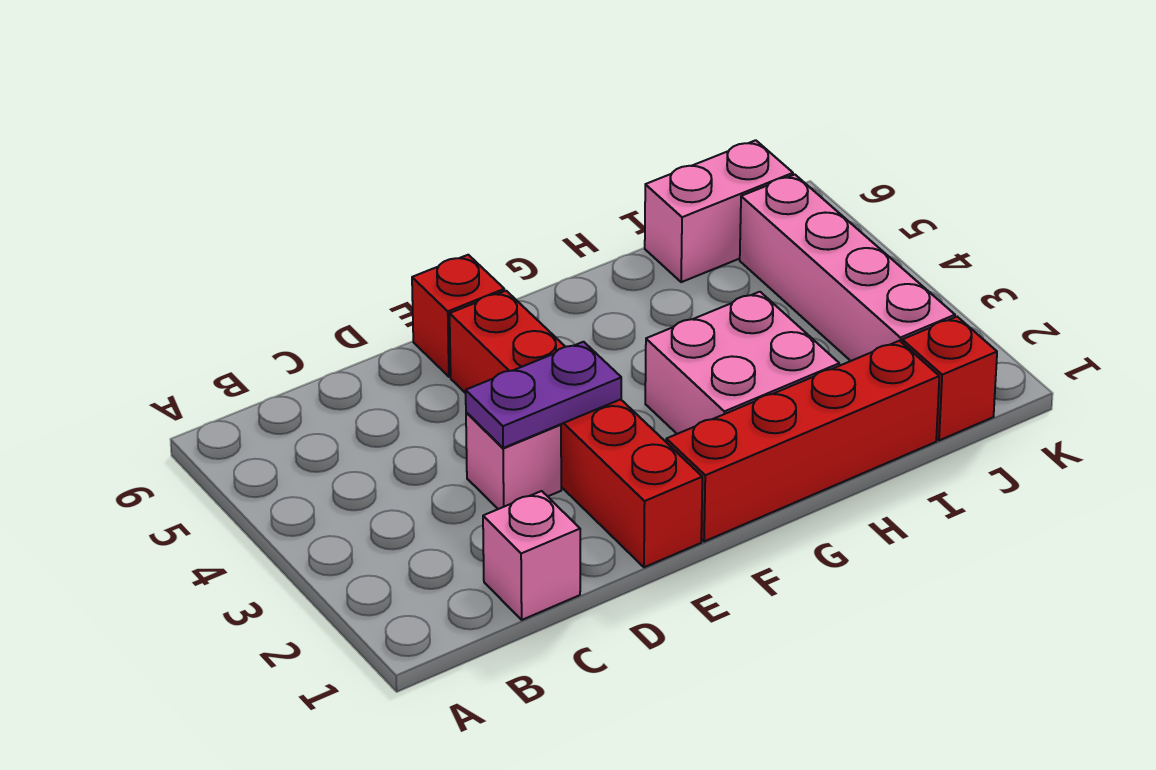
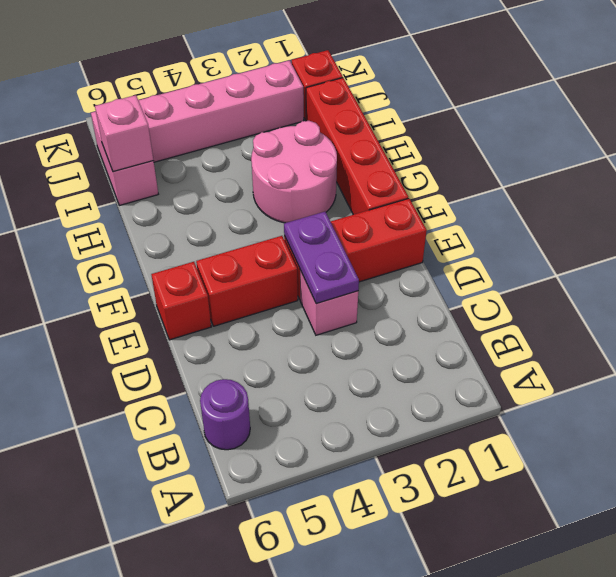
none -> purple round brick B6 level 1
pink brick C1 level 1 -> pink brick I6 level 2
pink brick G2:H3 level 1 -> pink round brick G2:H3 level 1

